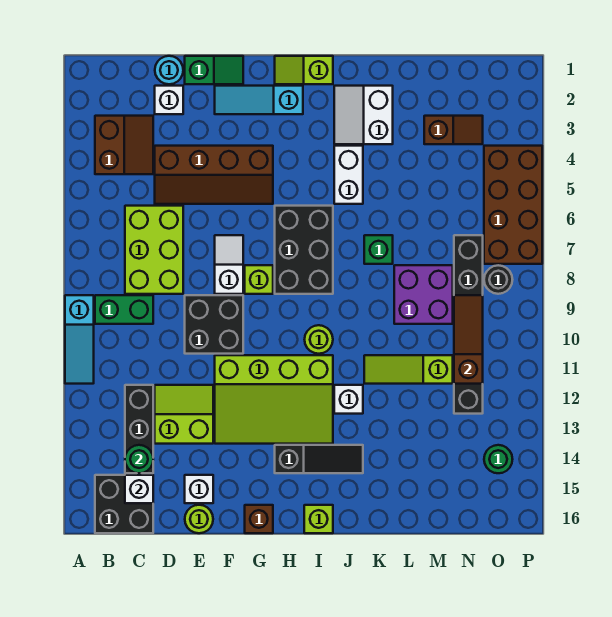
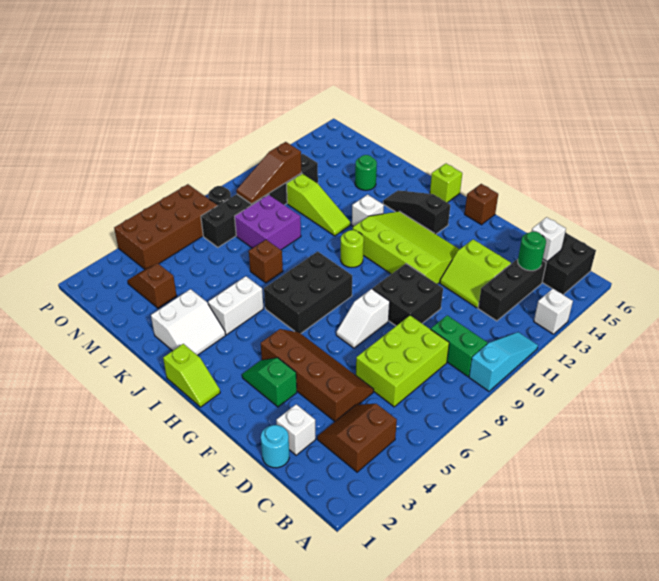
green slope E1:F1 level 1 top E -> green slope F3:G3 level 1 top F
white brick E15 level 1 -> white brick A13 level 1
lime round brick E16 level 1 -> none
cyan slope F2:H2 level 1 top H -> none
lime brick G8 level 1 -> none
green brick K7 level 1 -> brown brick K7 level 1
green round brick O14 level 1 -> green round brick L14 level 1

